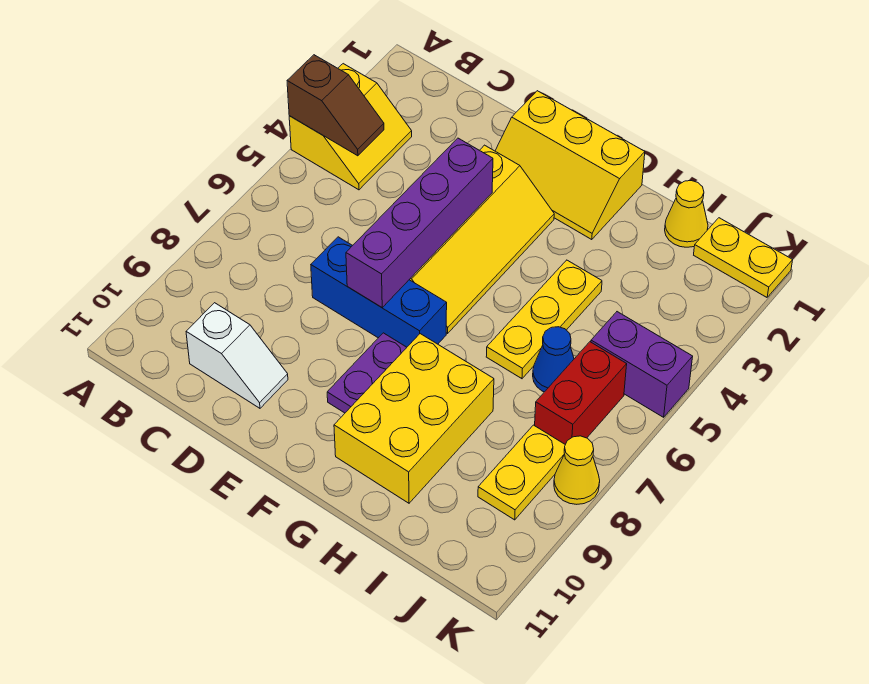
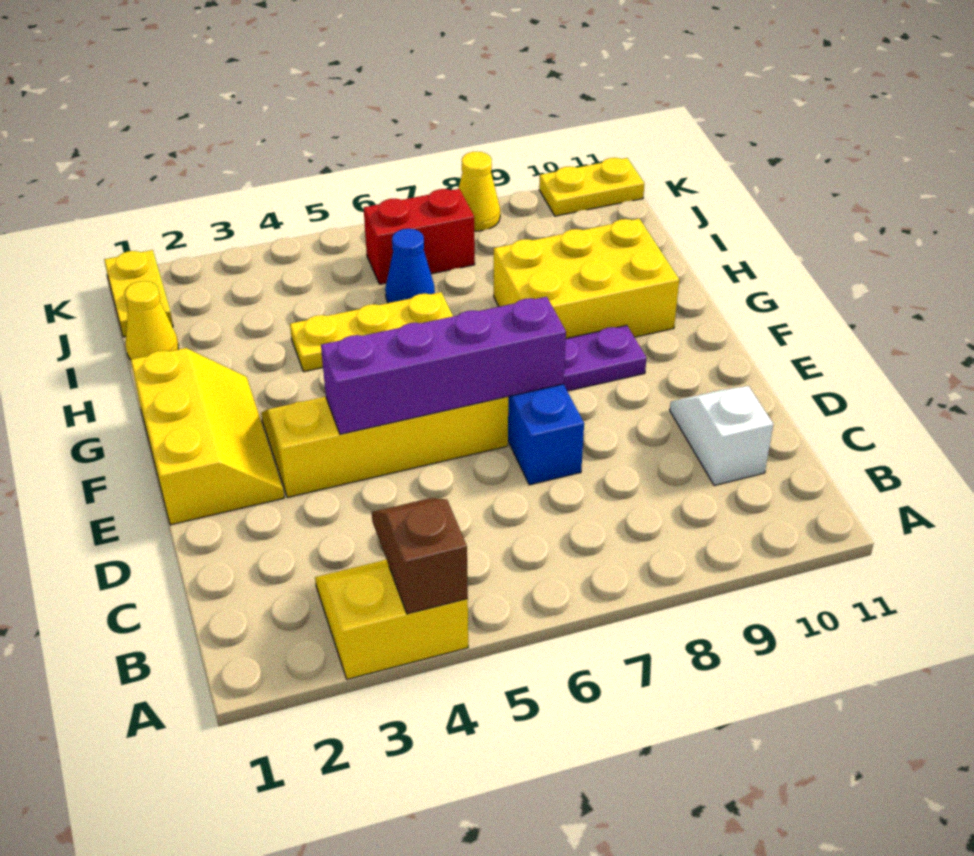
purple brick J5:K5 level 1 -> none
yellow plate J8:J9 level 1 -> yellow plate K10:K11 level 1

